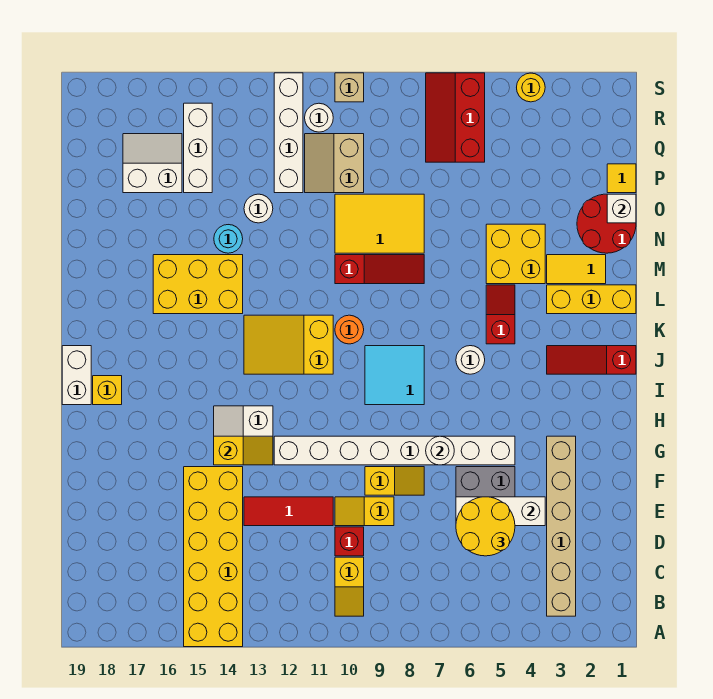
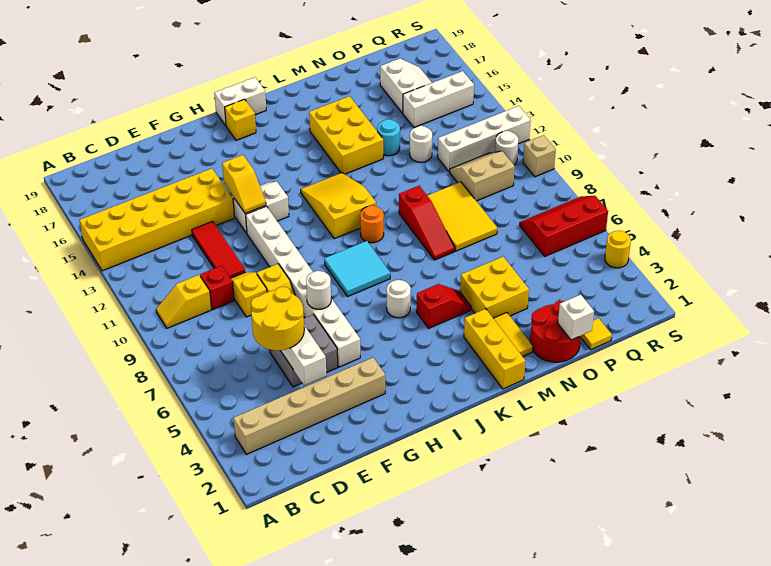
red slope J1:J3 level 1 top 1 -> none

